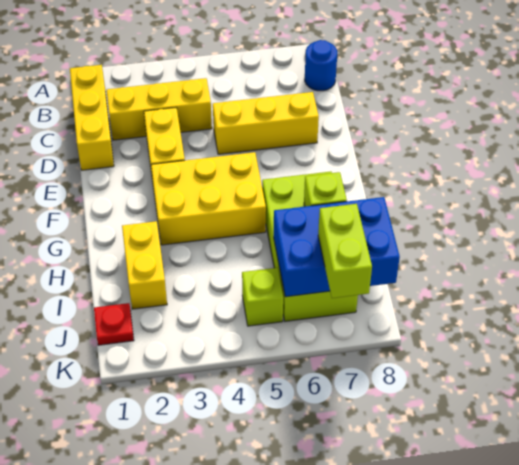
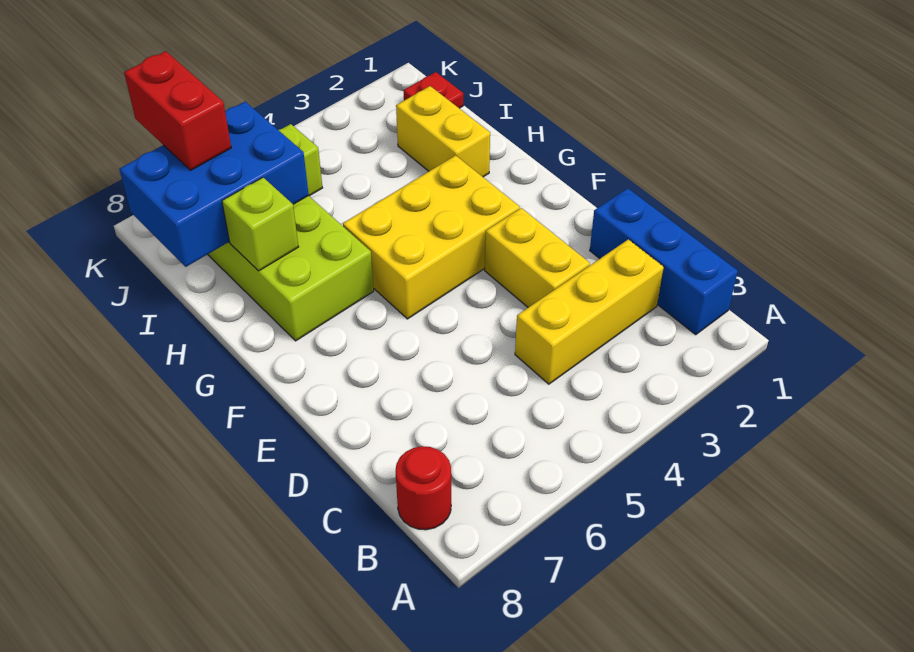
yellow brick B1:D1 level 1 -> blue brick B1:D1 level 1
blue round brick B8 level 1 -> red round brick B8 level 1
yellow brick D5:D7 level 1 -> none
lime brick J7:K7 level 3 -> red brick J7:K7 level 3

